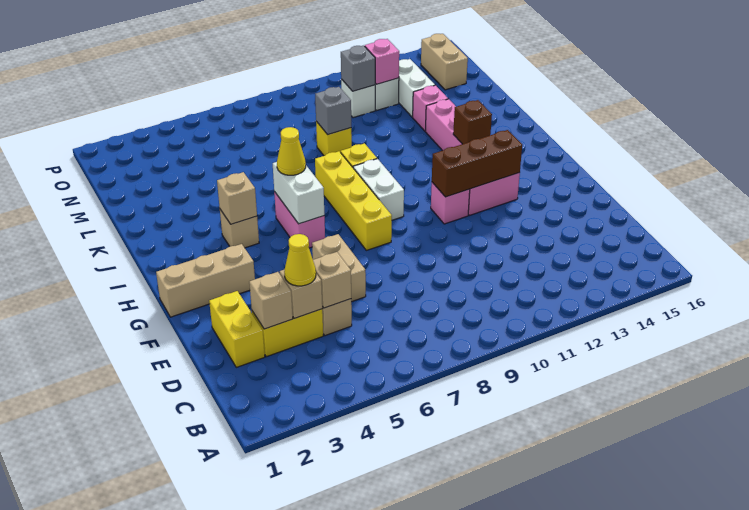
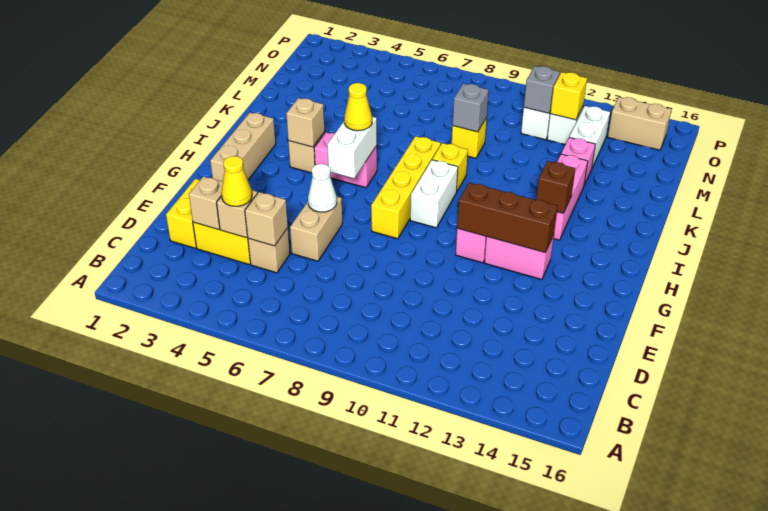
none -> white cone F6 level 2
tan brick G1:G3 level 1 -> tan brick G2:I2 level 1
pink brick H6:I6 level 1 -> pink brick I5:I6 level 1
pink brick N12 level 2 -> yellow brick N12 level 2
tan brick N15:O15 level 1 -> tan brick O14:O15 level 1

